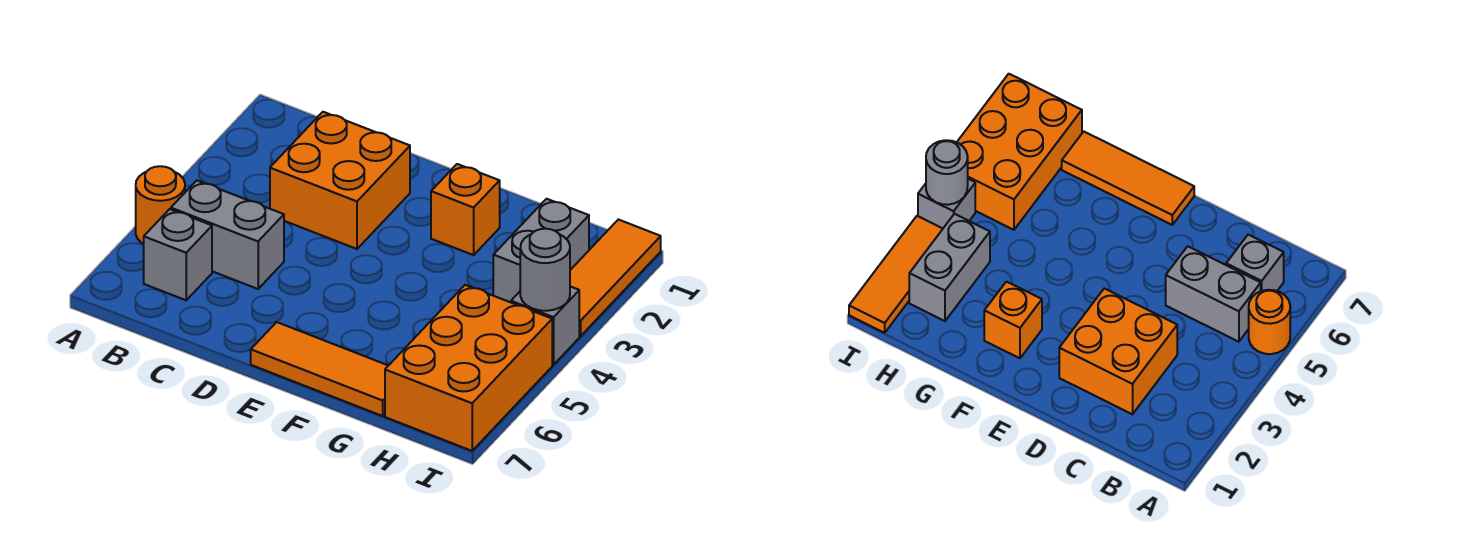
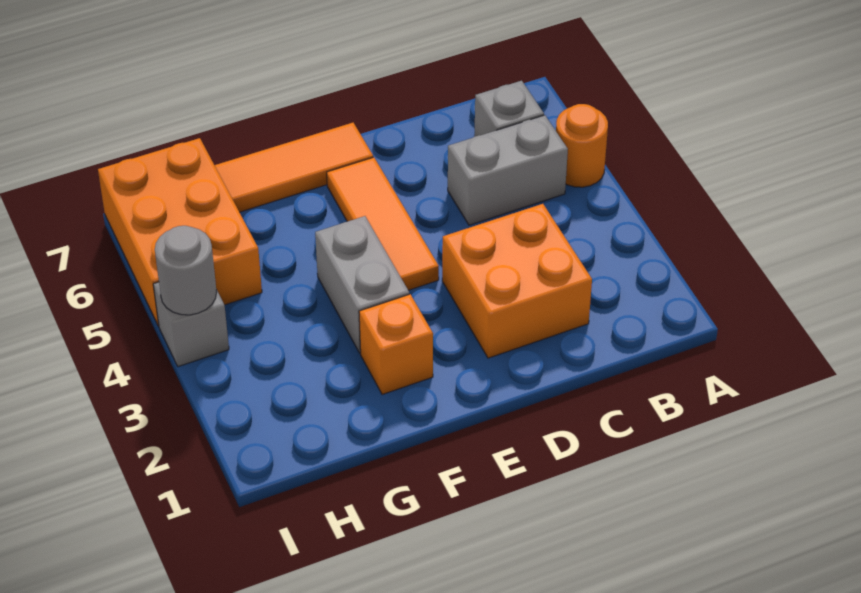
grey brick H2:H3 level 1 -> grey brick F3:F4 level 1
orange tile I1:I3 level 1 -> orange tile E4:E6 level 1

